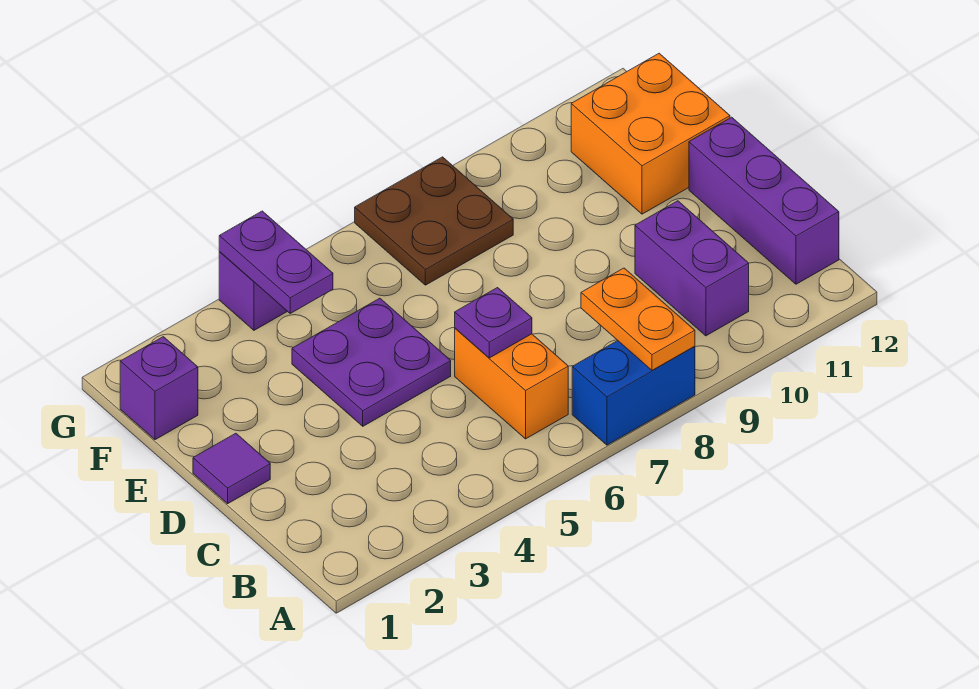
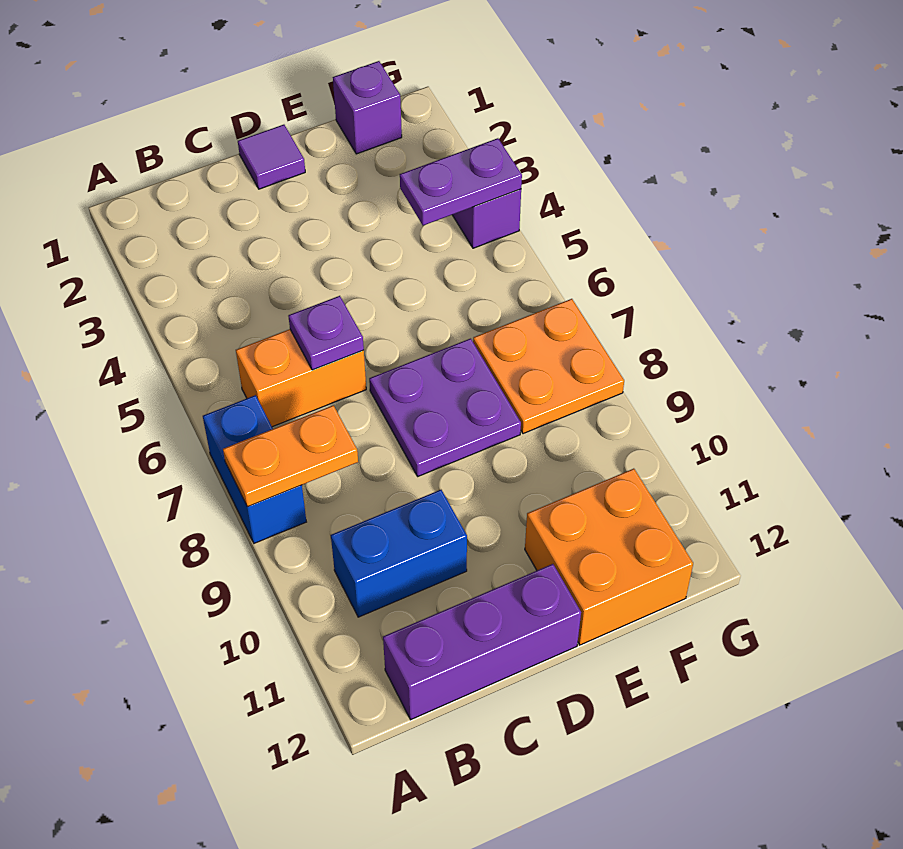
purple brick B10:C10 level 1 -> blue brick B10:C10 level 1
purple plate D4:E5 level 1 -> purple plate D7:E8 level 1
brown plate F7:G8 level 1 -> orange plate F7:G8 level 1

